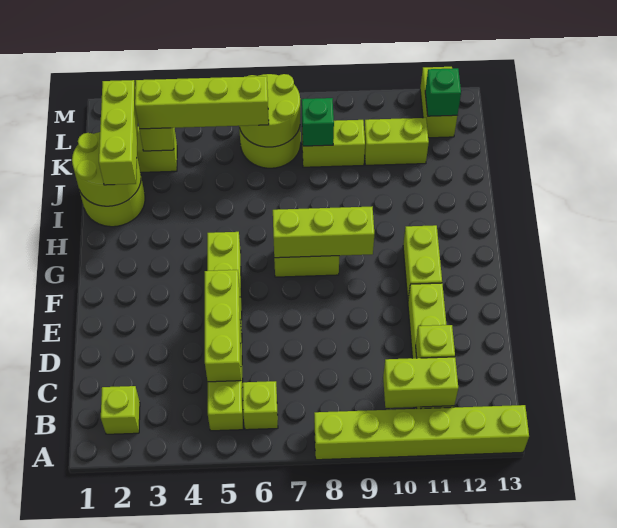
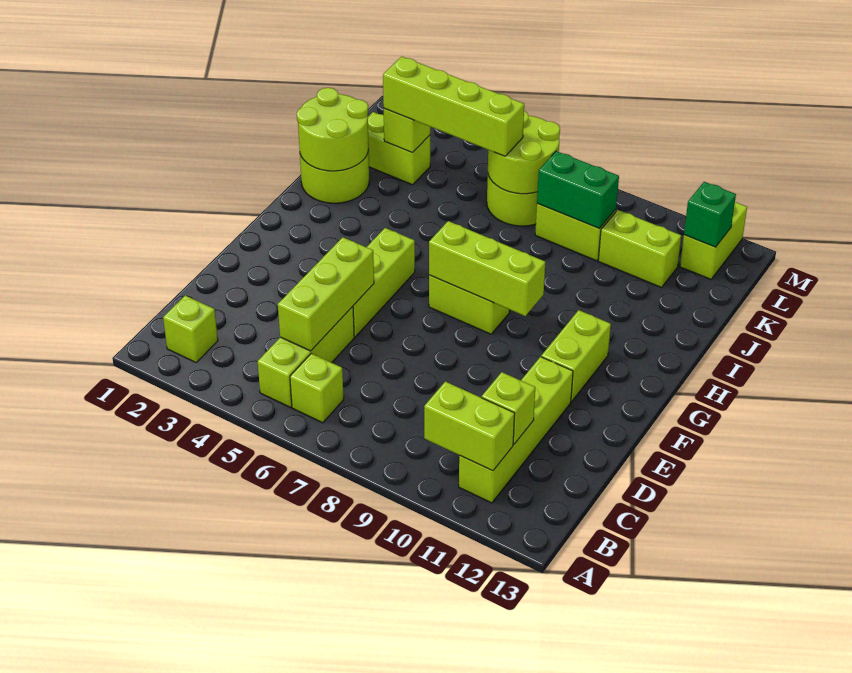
lime brick A8:A13 level 1 -> none
lime brick I2:K2 level 3 -> none
green brick K8 level 2 -> green brick K8:K9 level 2

